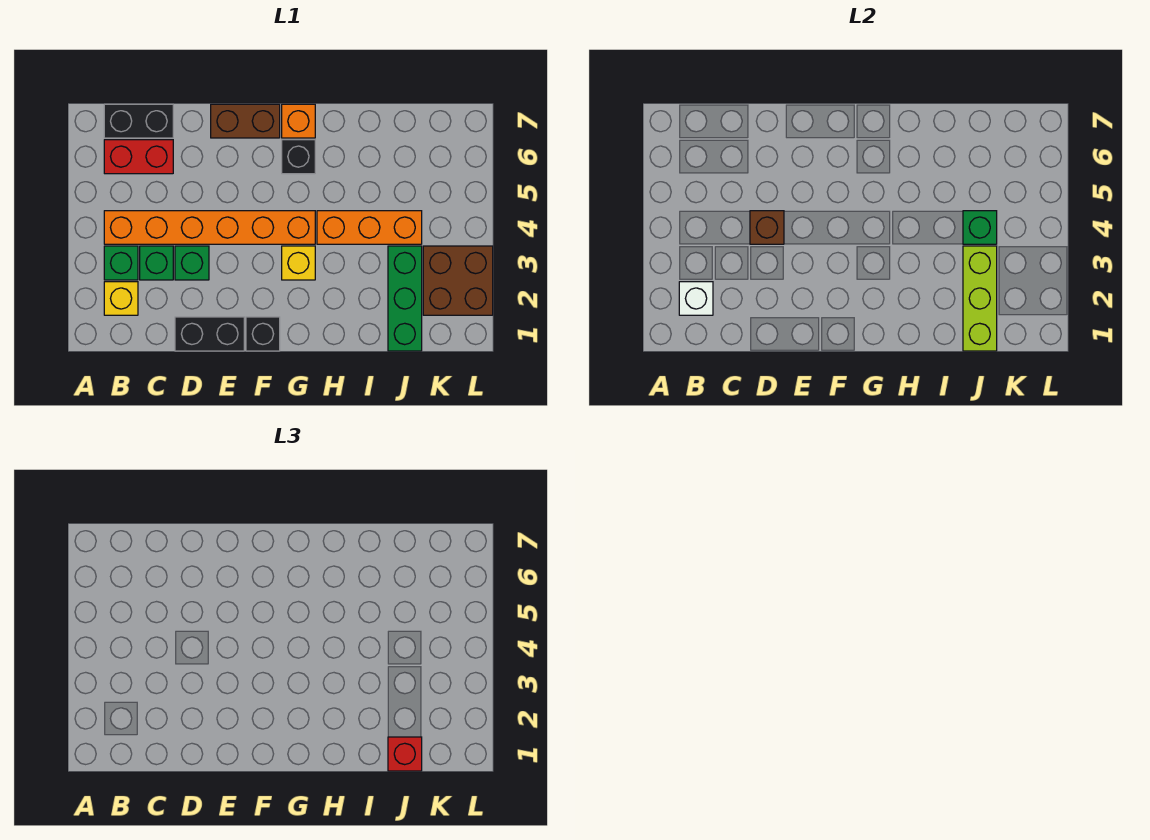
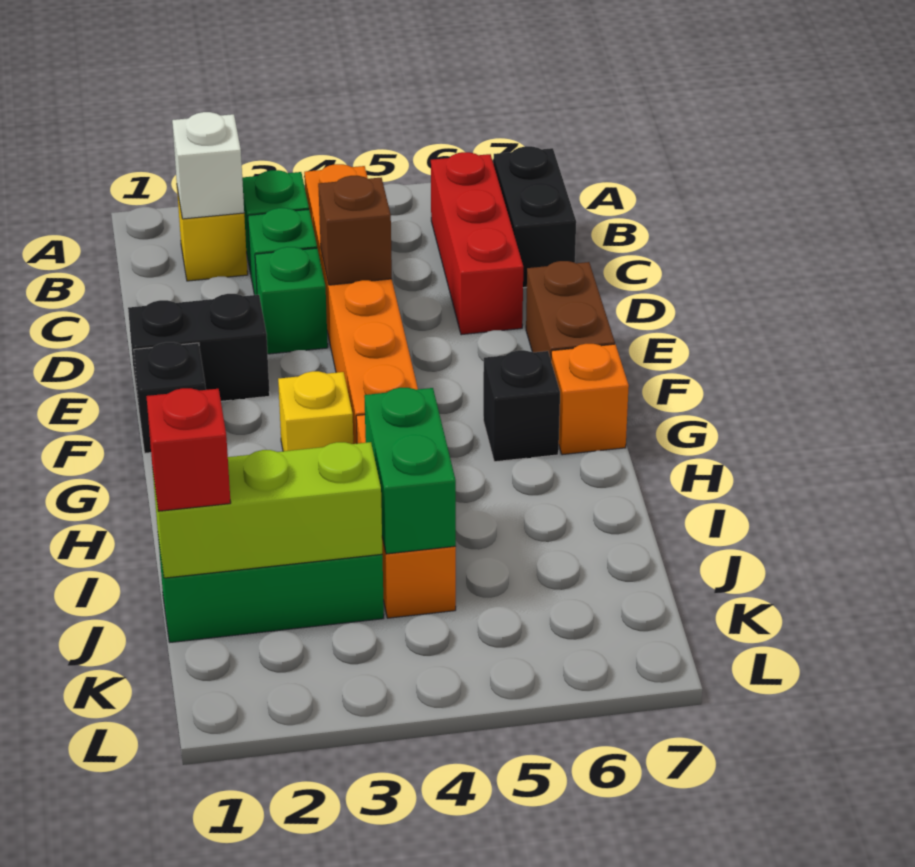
red brick B6:C6 level 1 -> red brick B6:D6 level 1
black brick D1:E1 level 1 -> black brick E1:E2 level 1
green brick J4 level 2 -> green brick I4:J4 level 2
brown brick K2:L3 level 1 -> none

